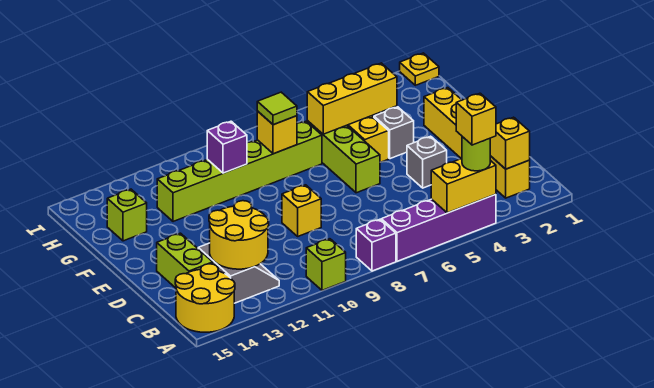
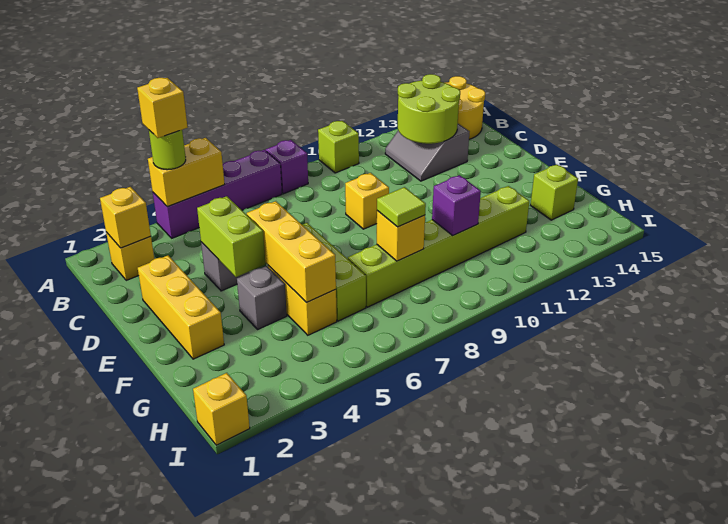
yellow round brick B12:C13 level 2 -> lime round brick B12:C13 level 2
lime brick C14:D14 level 1 -> lime brick D4:E4 level 2
yellow brick G4:G6 level 2 -> yellow brick E5:G5 level 2
yellow plate I1 level 1 -> yellow brick I1 level 1

